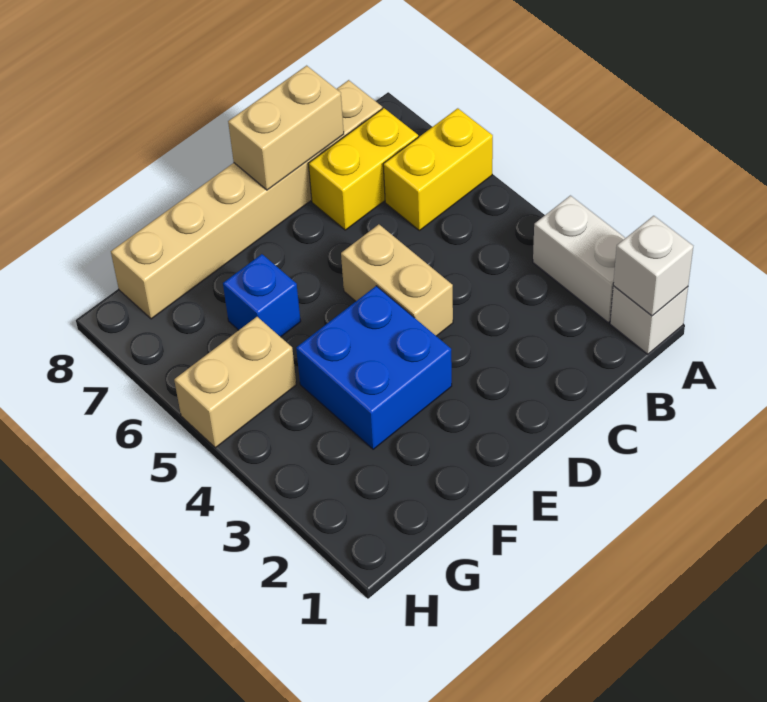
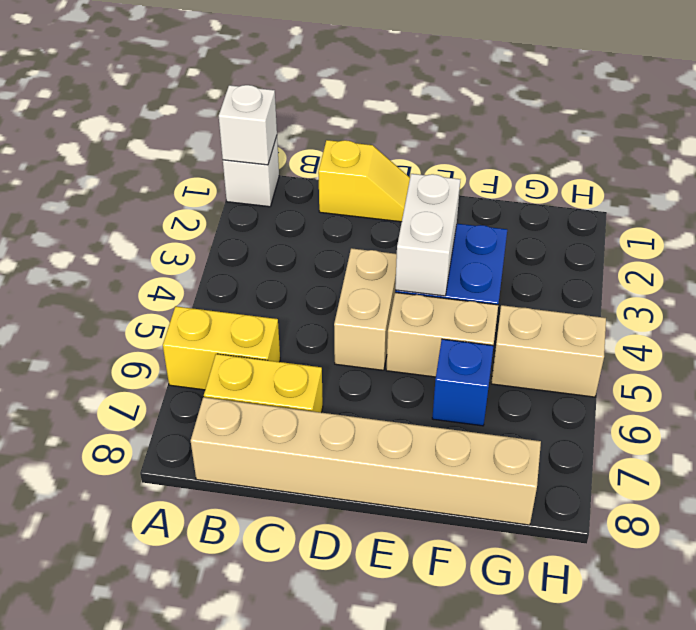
white brick A2:A3 level 1 -> white brick E3:E4 level 2
none -> yellow slope C1:D1 level 1 top C
tan brick C8:D8 level 2 -> tan brick E5:F5 level 1

